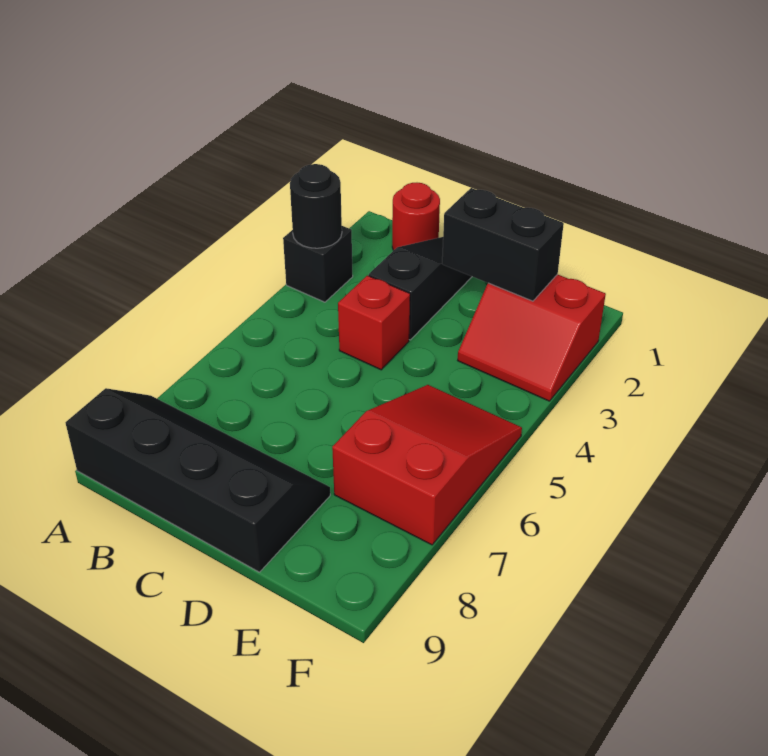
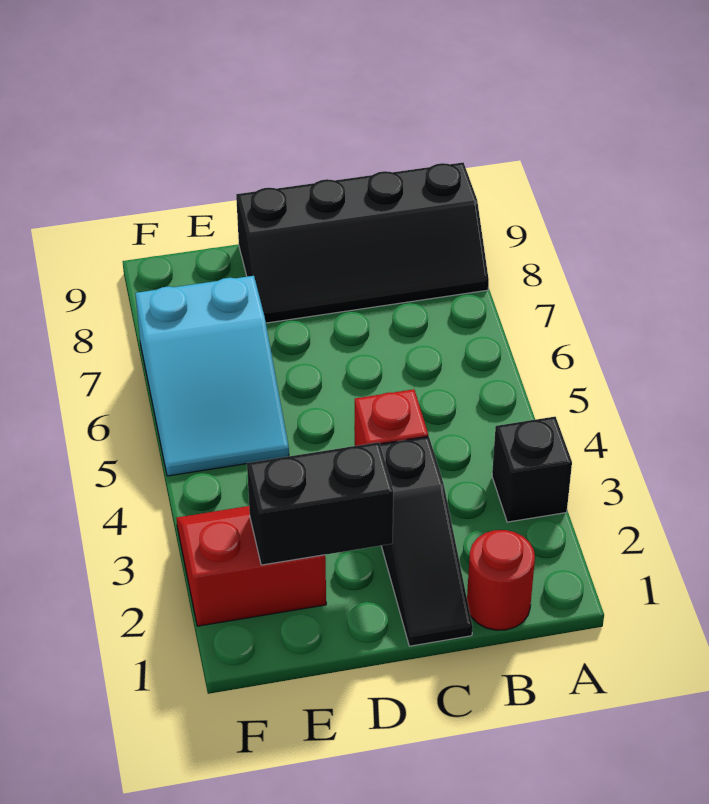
black round brick A3 level 2 -> none
red slope E5:F7 level 1 top 7 -> cyan slope E5:F7 level 1 top 7

